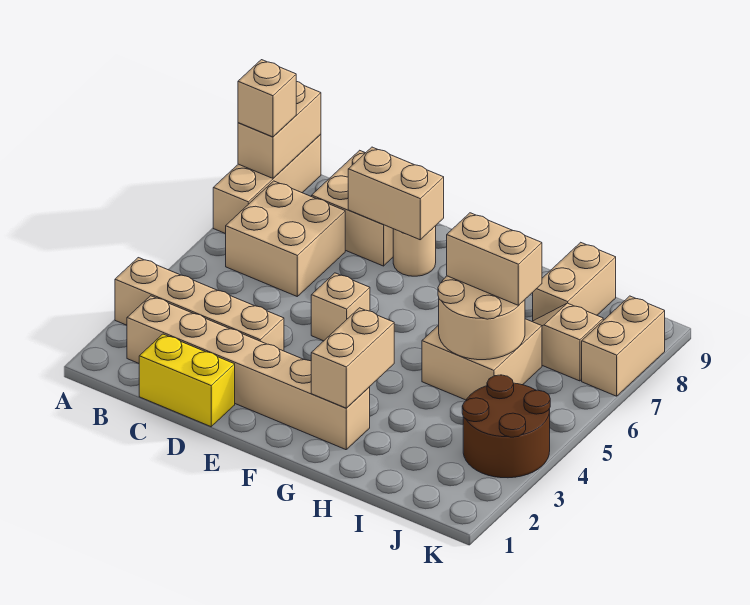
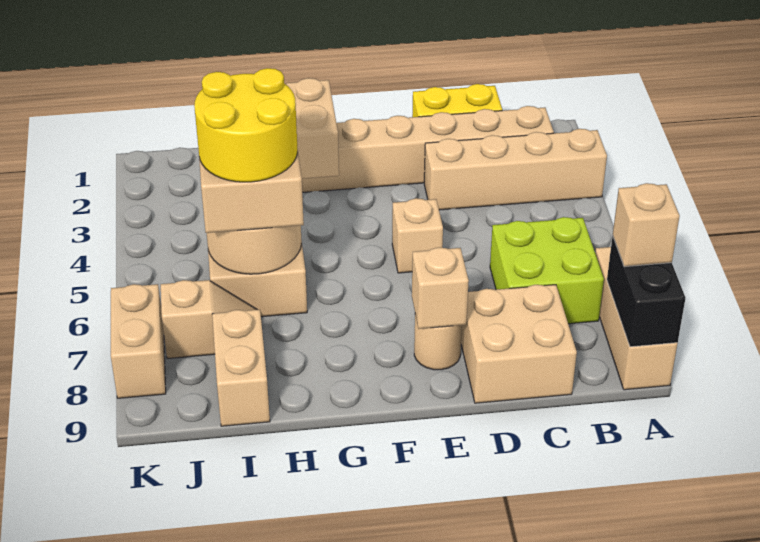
tan brick A8:A9 level 2 -> black brick A8:A9 level 2
tan brick B6:C7 level 1 -> lime brick B6:C7 level 1
tan brick D8:E8 level 2 -> tan brick E8 level 2
none -> yellow round brick H5:I6 level 4
brown round brick J3:K4 level 1 -> none

